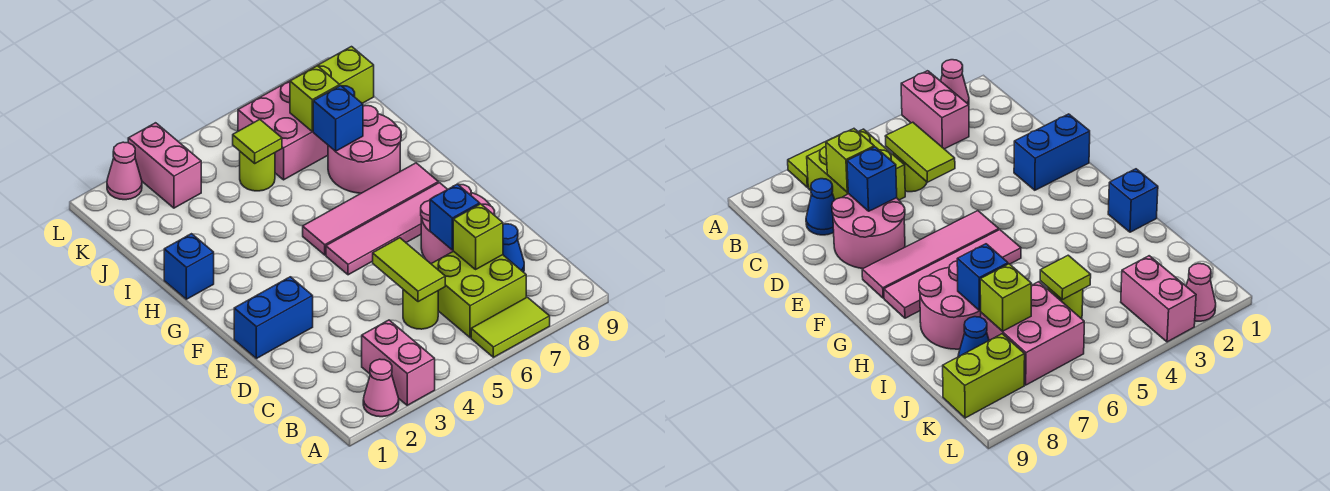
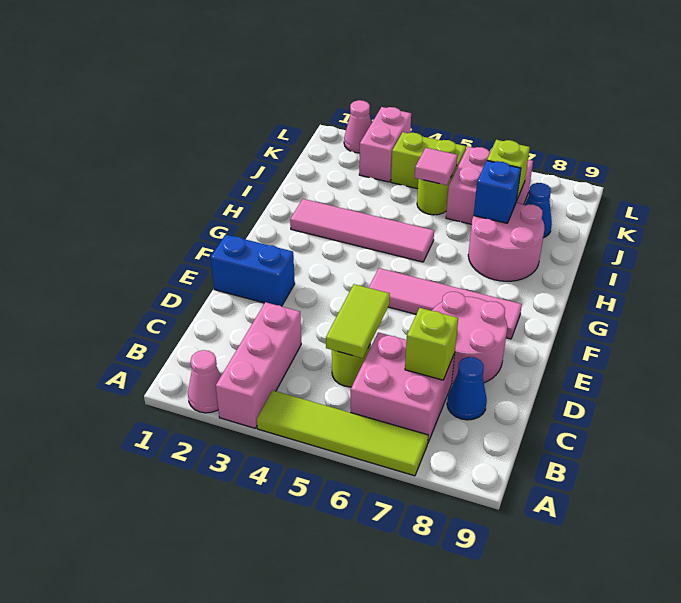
pink brick A3:B3 level 1 -> pink brick A3:C3 level 1
lime tile A6:A7 level 1 -> lime tile A4:A7 level 1
lime brick B6:C7 level 1 -> pink brick B6:C7 level 1
blue brick D7 level 2 -> none
pink tile G5:G8 level 1 -> pink tile H2:H5 level 1
blue brick H1 level 1 -> none
lime tile J5 level 2 -> pink tile J5 level 2
lime brick K8:K9 level 1 -> lime brick K4:K5 level 1

